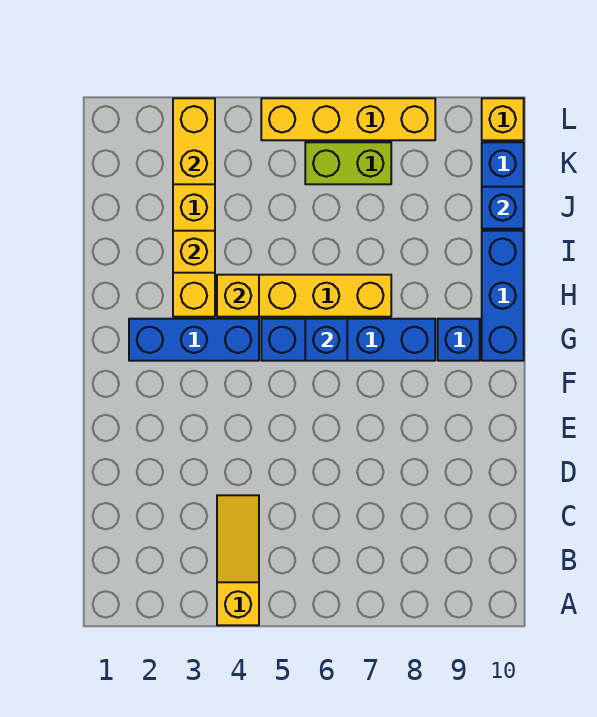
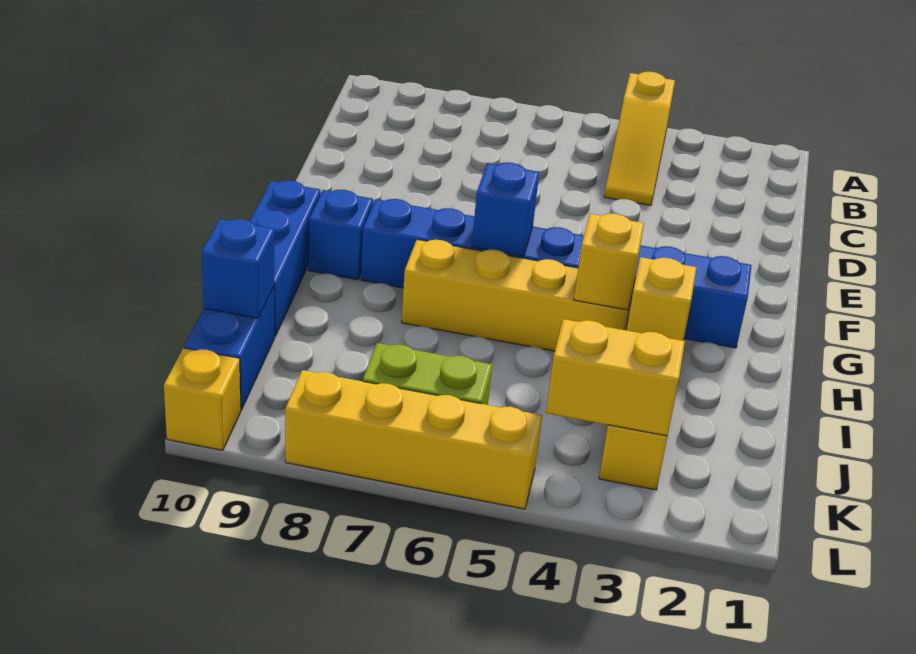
yellow brick K3:L3 level 2 -> yellow brick K3:K4 level 2

